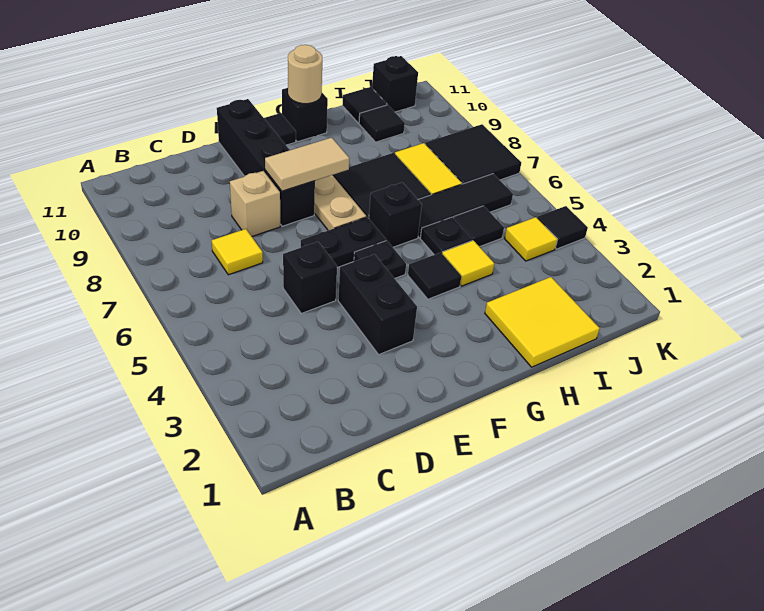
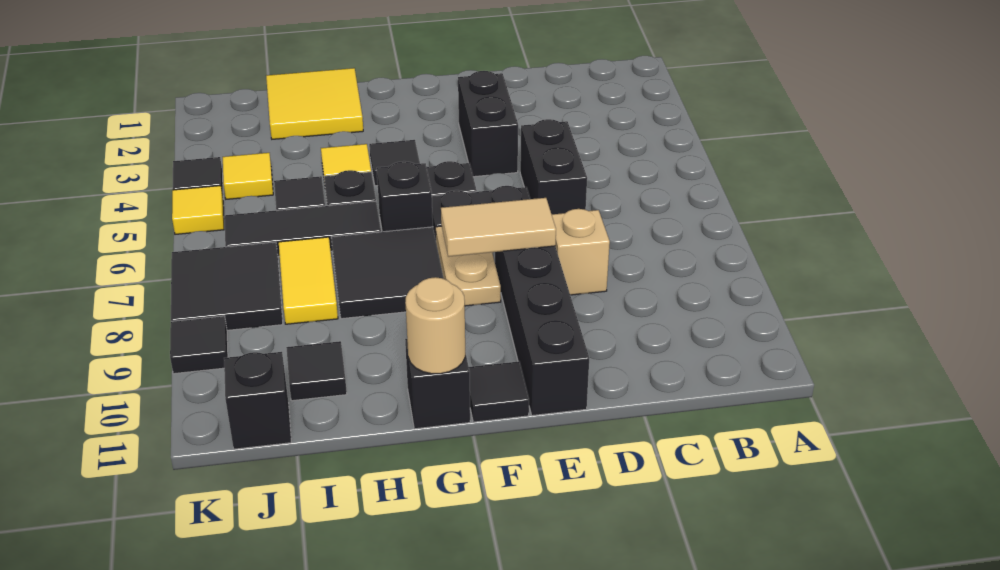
yellow tile C7 level 1 -> yellow tile K5 level 1
black brick D5 level 1 -> black brick D5:D6 level 1
black tile I11 level 1 -> black tile K9 level 1

